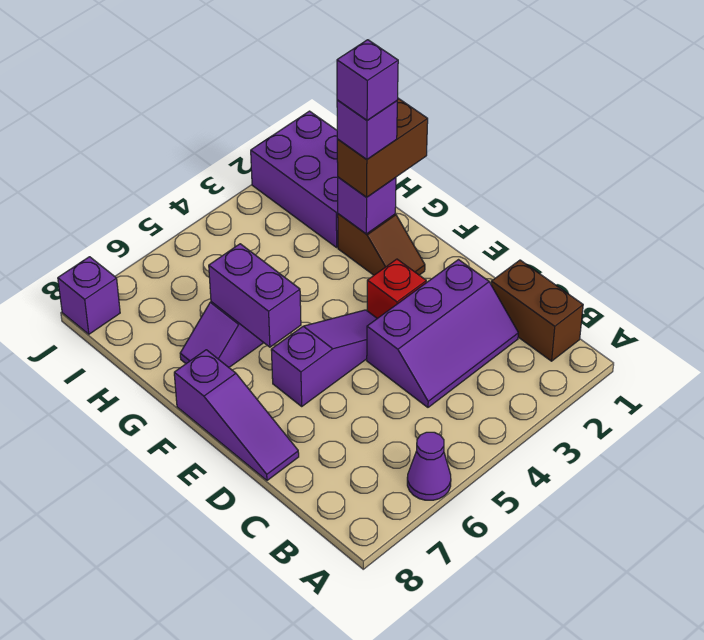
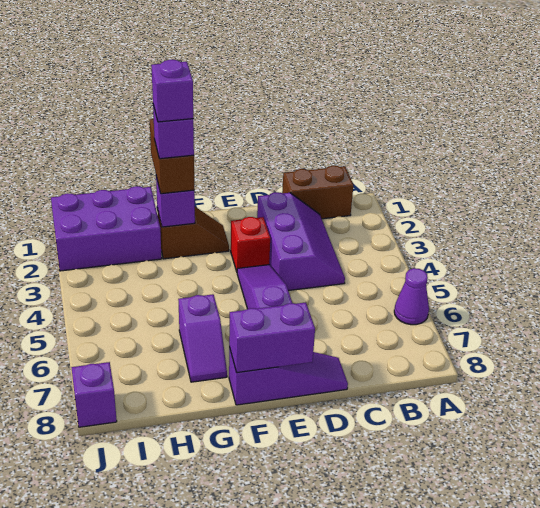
purple brick F6:G6 level 2 -> purple brick E8:F8 level 2

